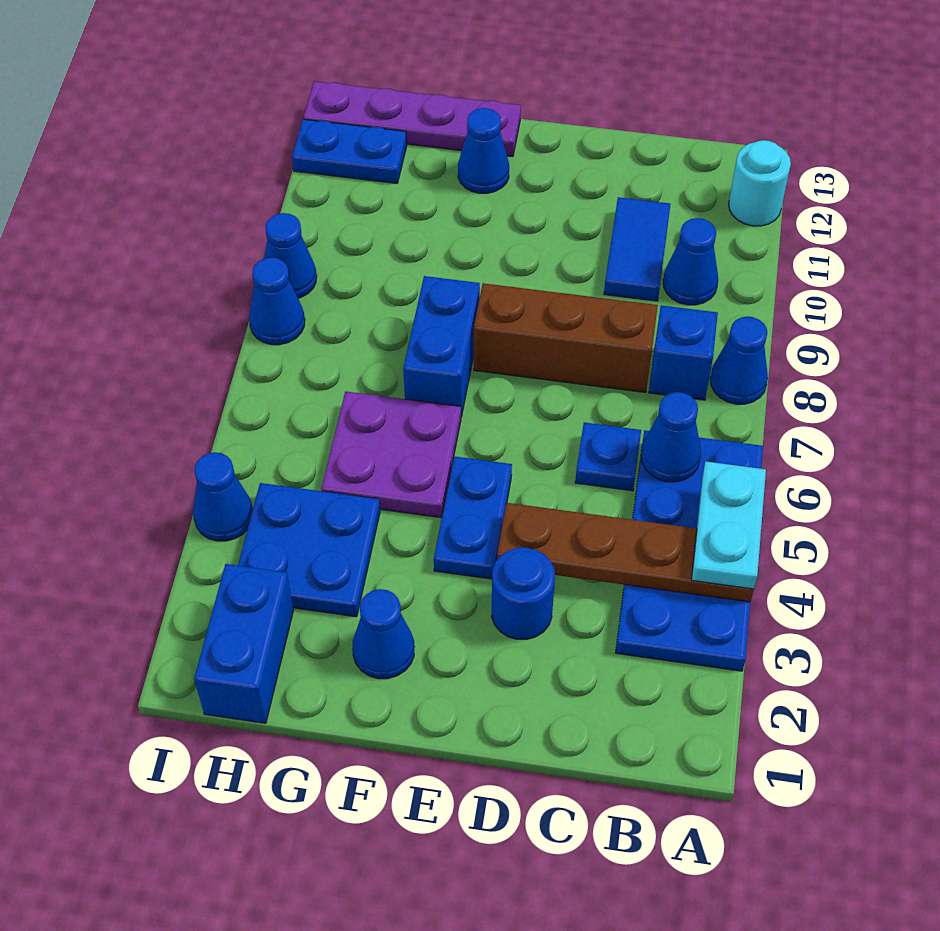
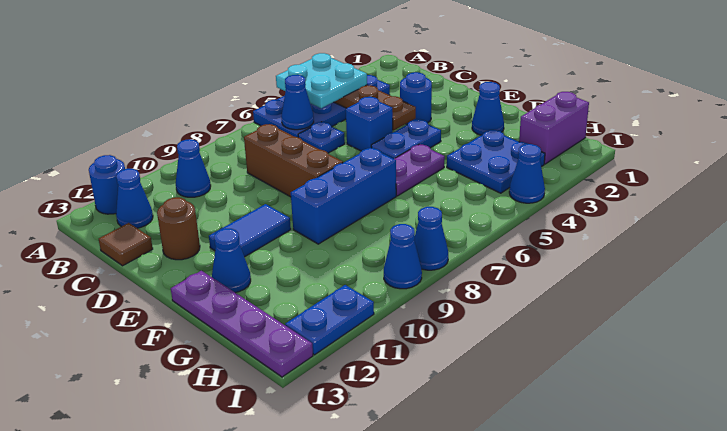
cyan plate A4:A5 level 3 -> cyan plate A4:B5 level 3
blue cone A8 level 1 -> blue cone B12 level 1
cyan round brick A12 level 1 -> blue round brick A12 level 1
blue brick B8 level 1 -> blue brick D5 level 1
blue tile C10:C11 level 1 -> blue tile E10:E11 level 1
none -> brown tile C13 level 1
none -> brown round brick D12 level 1
purple plate F5:G6 level 1 -> purple plate F5:F6 level 1
blue brick F7:F8 level 1 -> blue brick F7:F9 level 1
blue brick H1:H2 level 1 -> purple brick H1:H2 level 1
blue plate H12:I12 level 1 -> blue plate I11:I12 level 1

